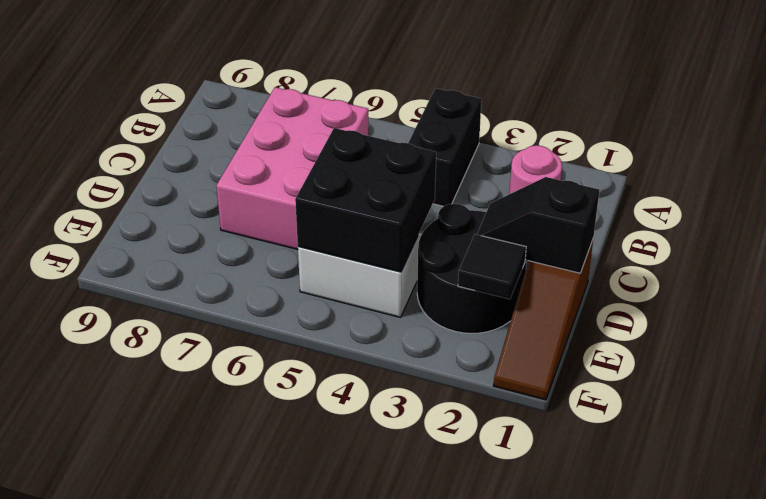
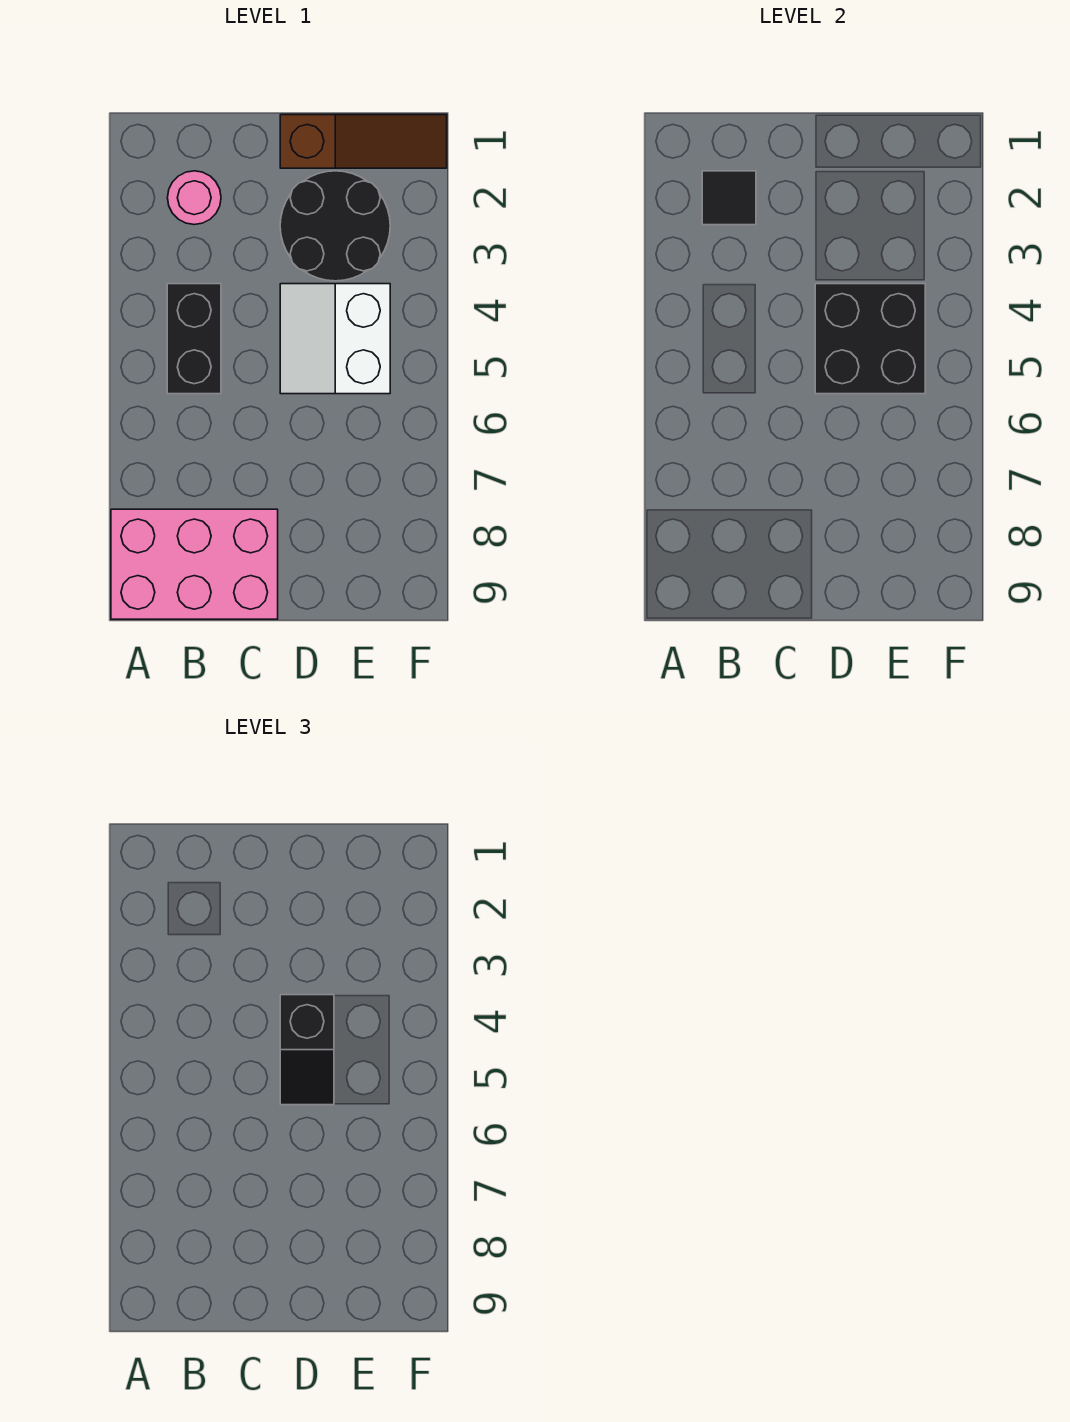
black brick A4:B4 level 1 -> black brick B4:B5 level 1
pink brick B6:D7 level 1 -> pink brick A8:C9 level 1
black slope D1:D2 level 2 top 1 -> black slope D4:D5 level 3 top 4
black tile E2 level 2 -> black tile B2 level 2

